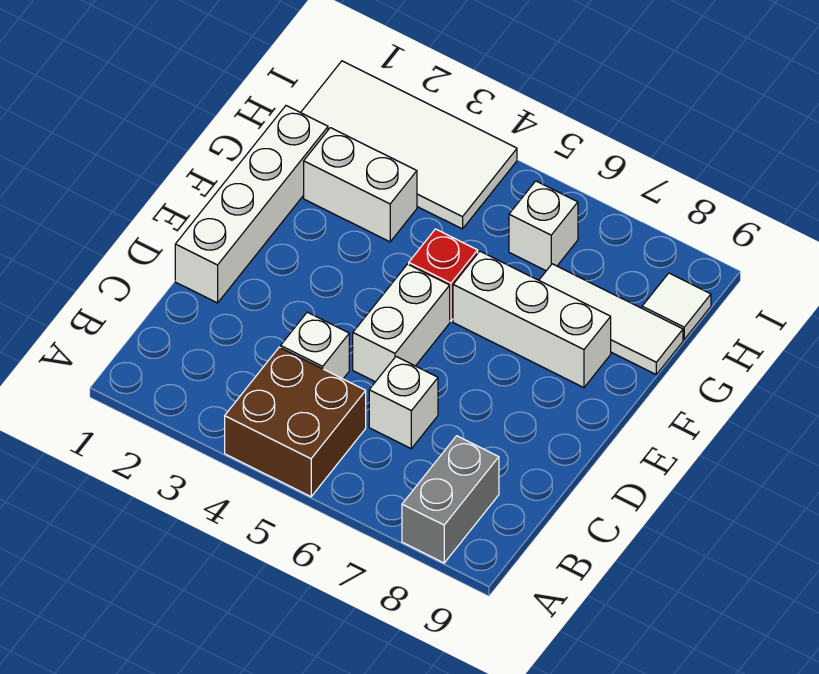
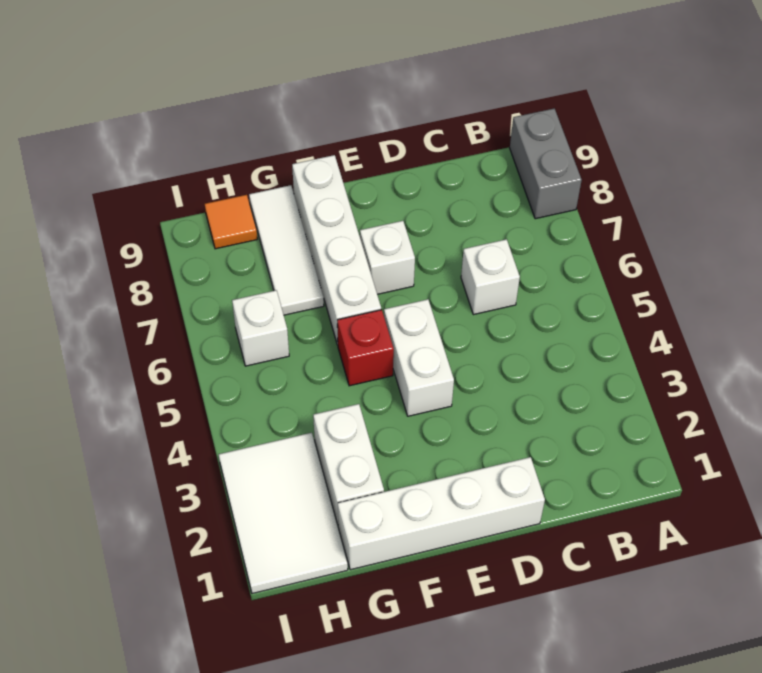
brown brick A4:B5 level 1 -> none
grey brick A8:B8 level 1 -> grey brick A8:A9 level 1
white brick C4 level 1 -> white brick E7 level 1
white brick D5:E5 level 1 -> white brick E4:E5 level 1
white brick F6:F8 level 1 -> white brick F6:F9 level 1
white tile H1:I4 level 1 -> white tile H1:I3 level 1
white tile H9 level 1 -> orange tile H9 level 1

